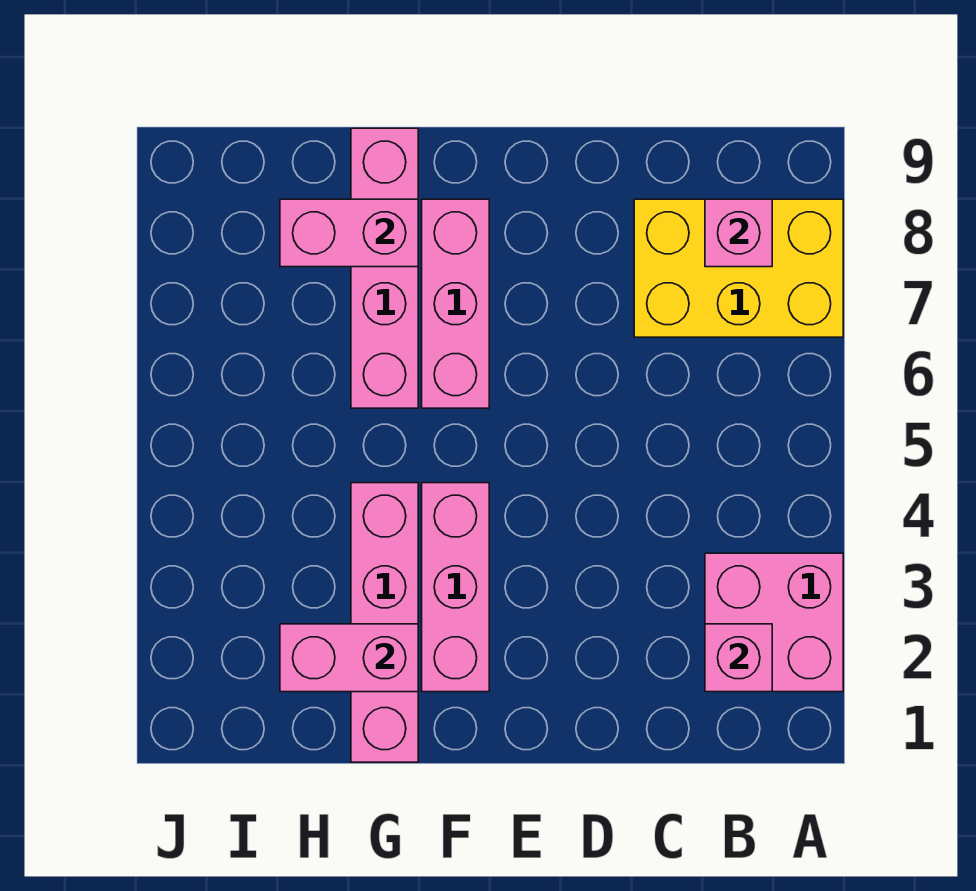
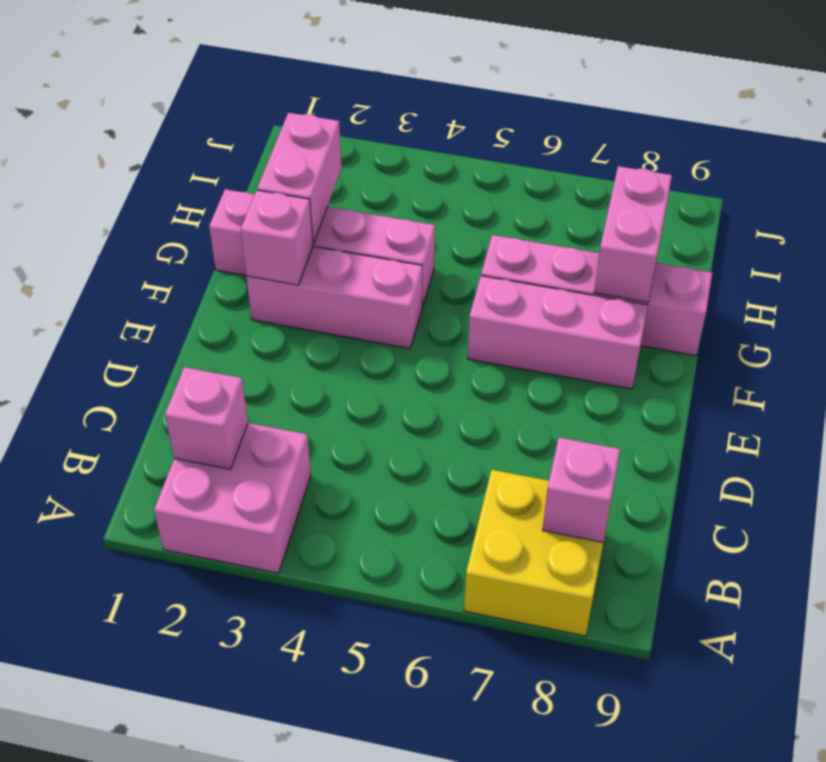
yellow brick A7:C8 level 1 -> yellow brick A7:B8 level 1
none -> pink brick F2 level 2

